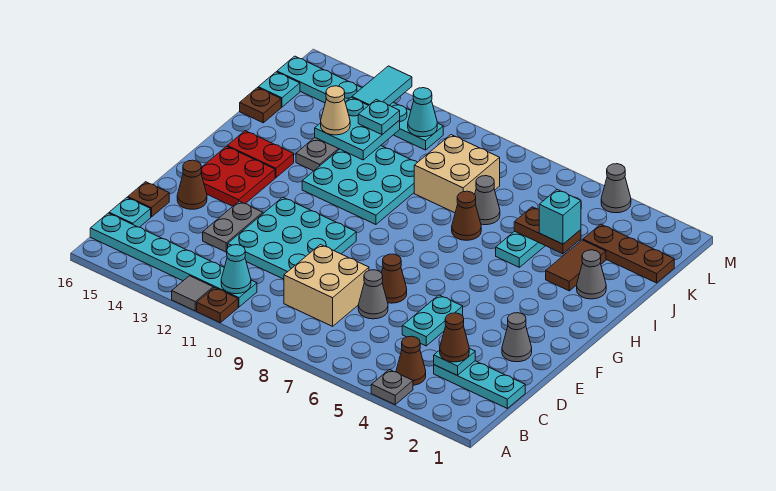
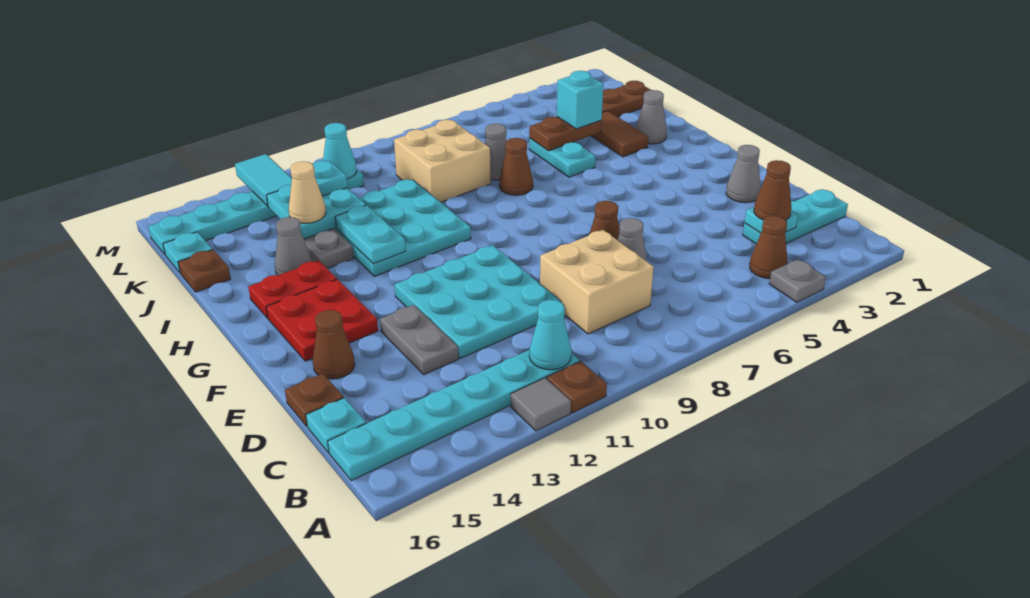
cyan plate D5:E5 level 1 -> cyan plate H12:I12 level 2
grey cone M4 level 1 -> grey cone I14 level 1

